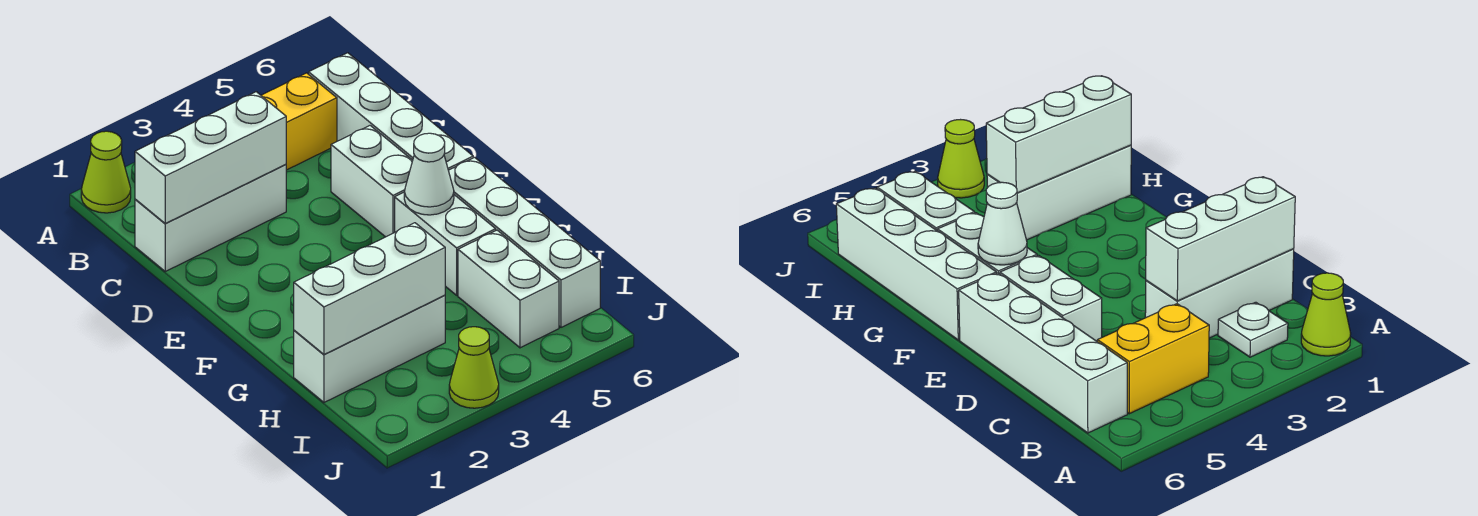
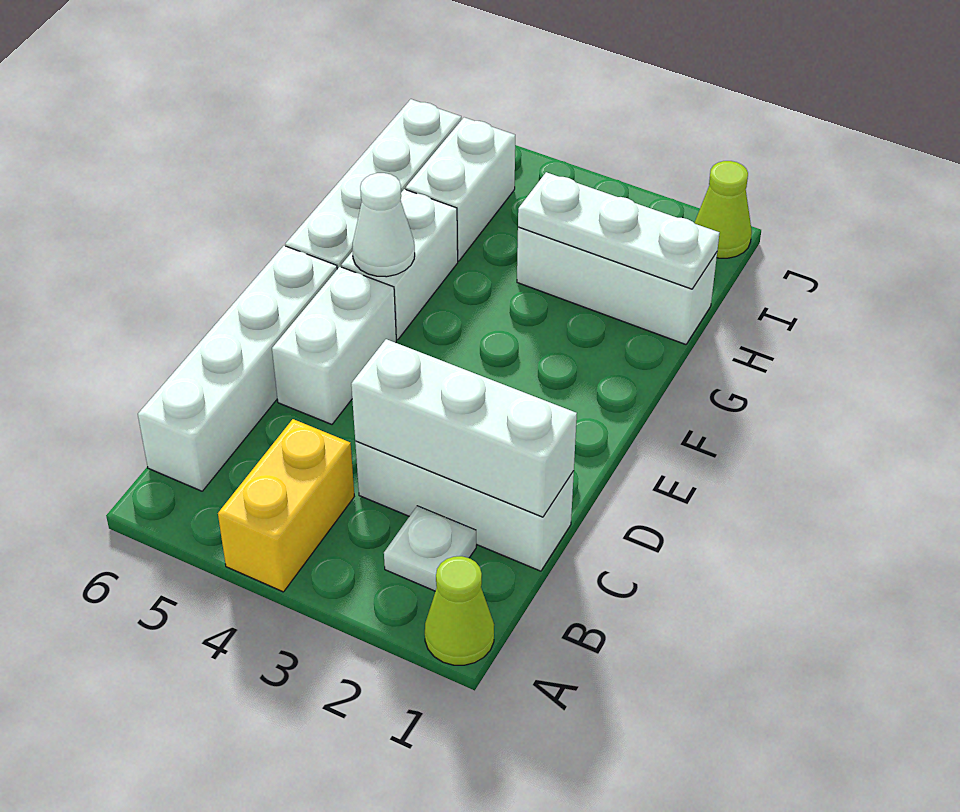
yellow brick B4:B5 level 1 -> yellow brick A4:B4 level 1
white brick H1:H3 level 2 -> white plate H1:H3 level 2
lime cone J3 level 1 -> lime cone J1 level 1

